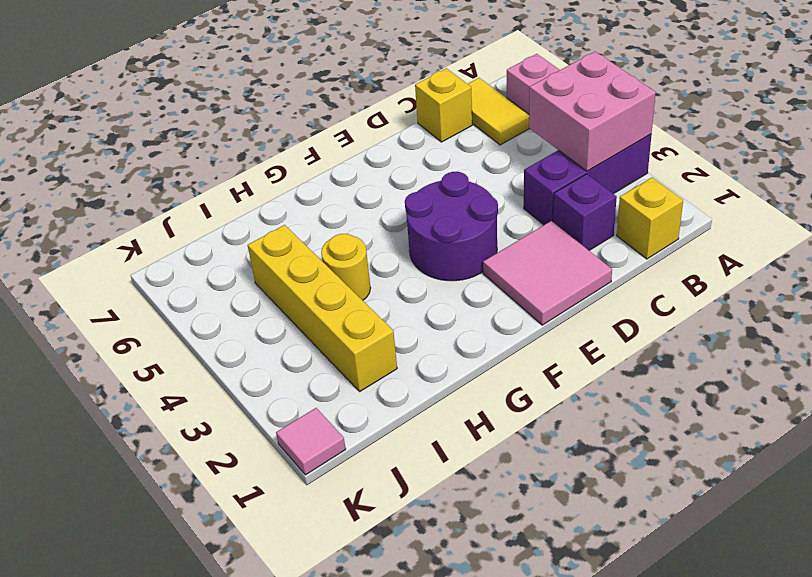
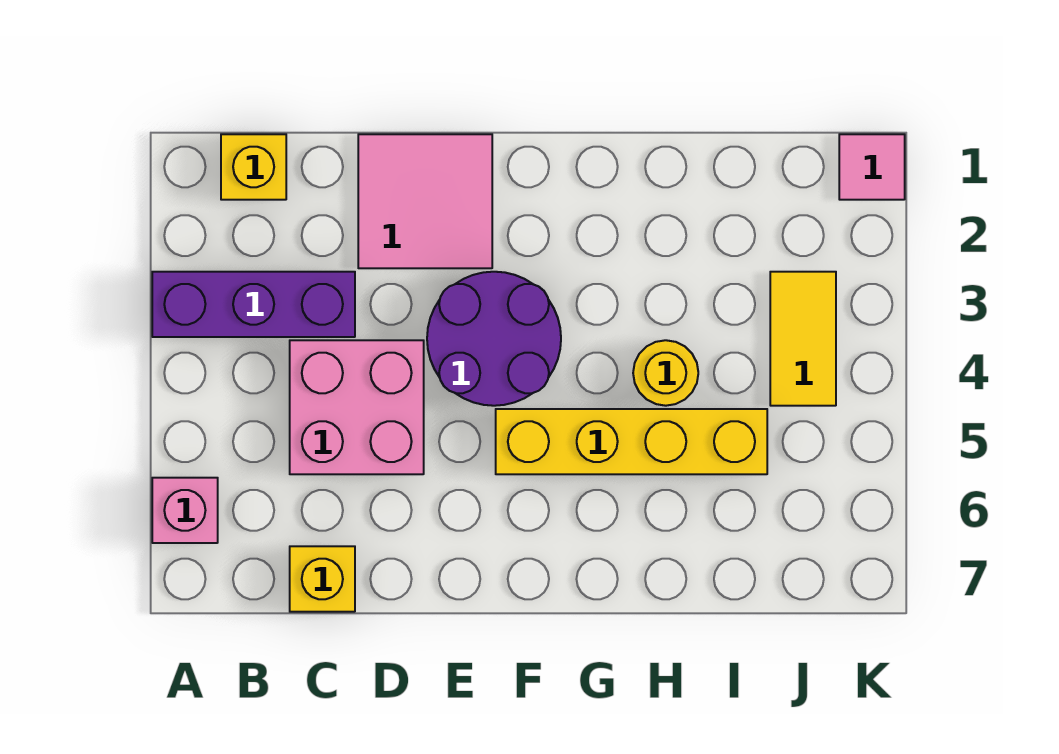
pink brick A3:B4 level 2 -> pink brick C4:D5 level 1
yellow tile B6:B7 level 1 -> yellow tile J3:J4 level 1
purple brick C2 level 1 -> none
yellow brick I2:I5 level 1 -> yellow brick F5:I5 level 1

